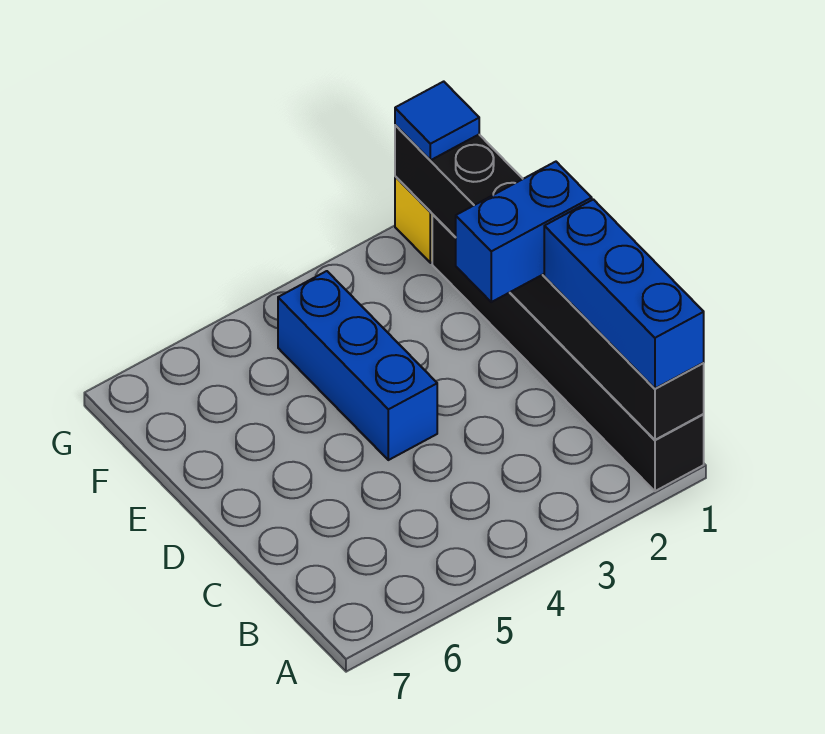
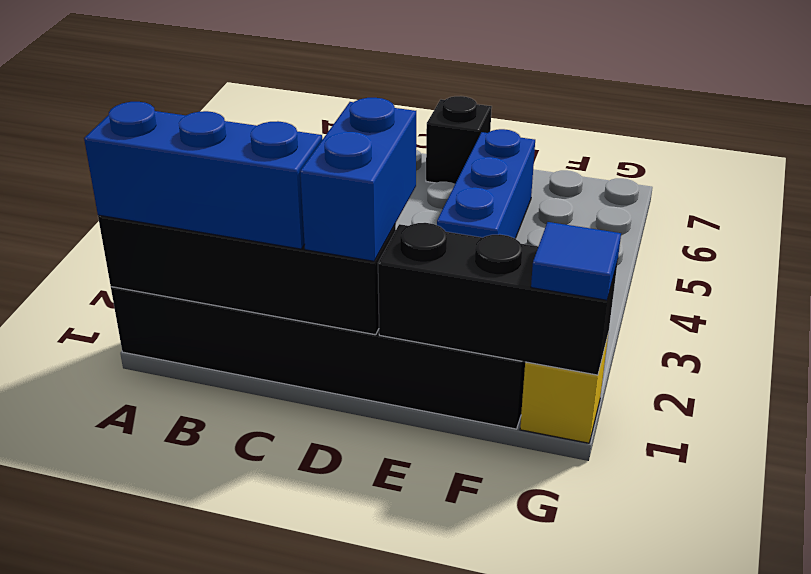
blue brick D4:F4 level 1 -> blue brick E4:E6 level 1
none -> black brick D7 level 1

